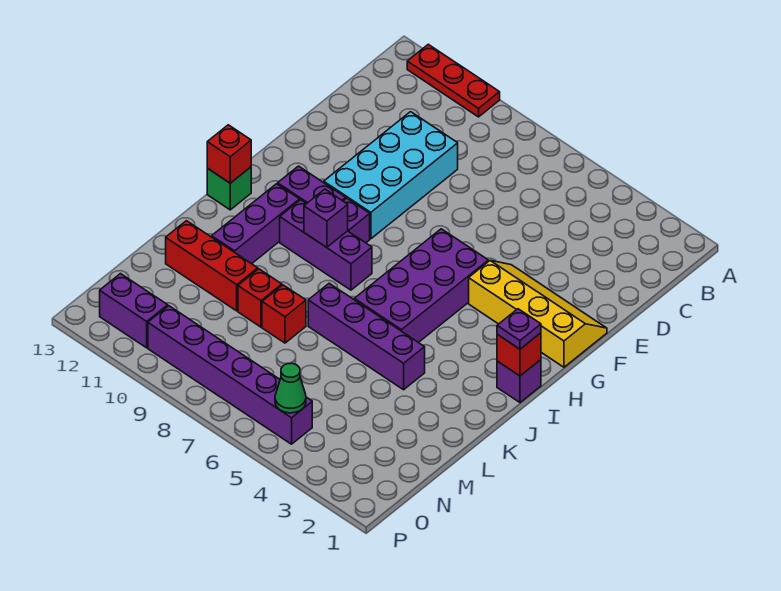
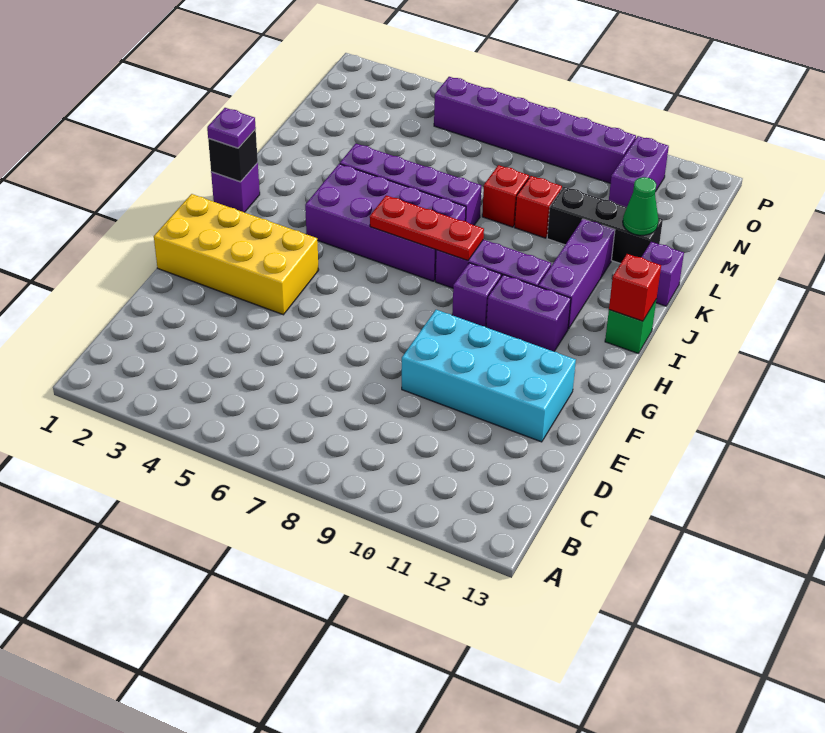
red plate A10:A12 level 1 -> red plate I6:I8 level 2
cyan brick D9:G10 level 1 -> cyan brick E9:F12 level 1
yellow slope F1:G4 level 1 top G -> yellow brick F1:G4 level 1
purple brick G5:J6 level 1 -> purple brick I4:J7 level 1
red brick I1 level 2 -> black brick I1 level 2
purple brick I9 level 2 -> purple brick K13 level 1
red brick L10:L12 level 1 -> black brick L10:L12 level 1
green cone O5 level 2 -> green cone L12 level 2
purple brick O11:O12 level 1 -> purple brick N11:O11 level 1

